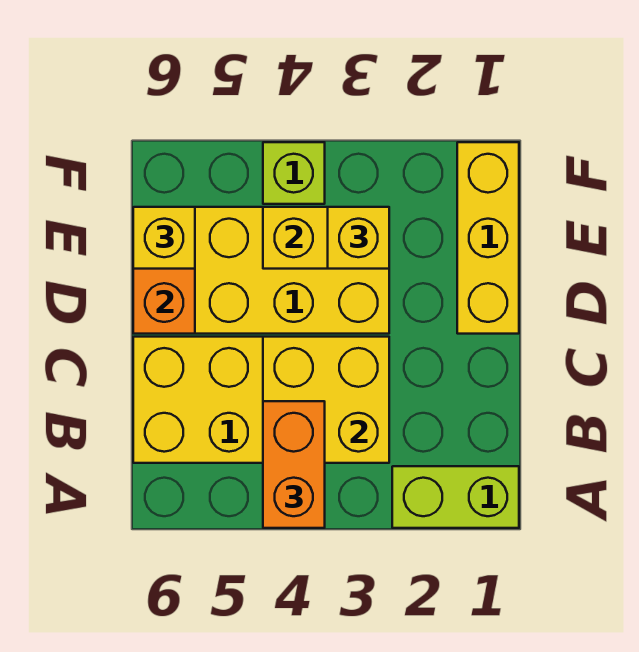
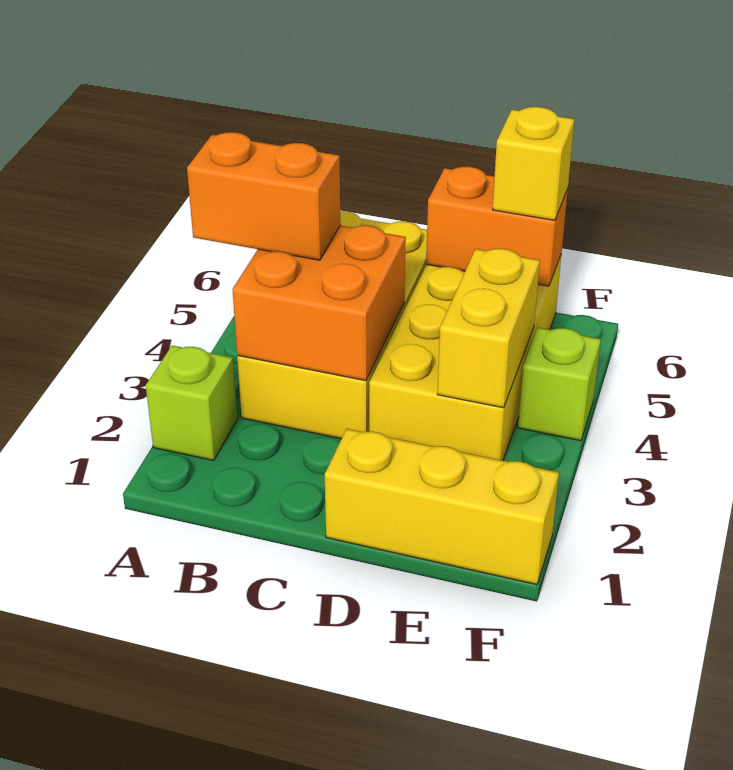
lime brick A1:A2 level 1 -> lime brick A2 level 1
yellow brick B3:C4 level 2 -> orange brick B3:C4 level 2
yellow brick E3 level 3 -> none

